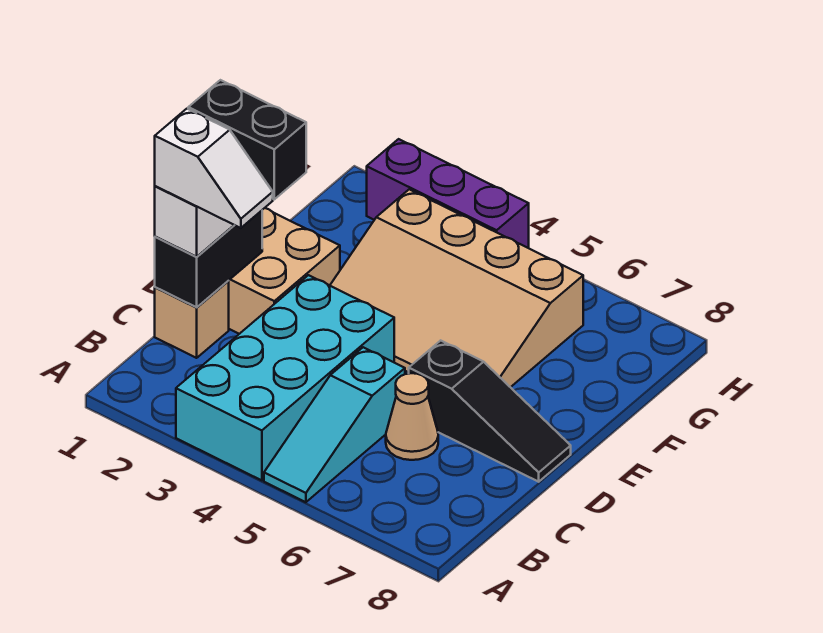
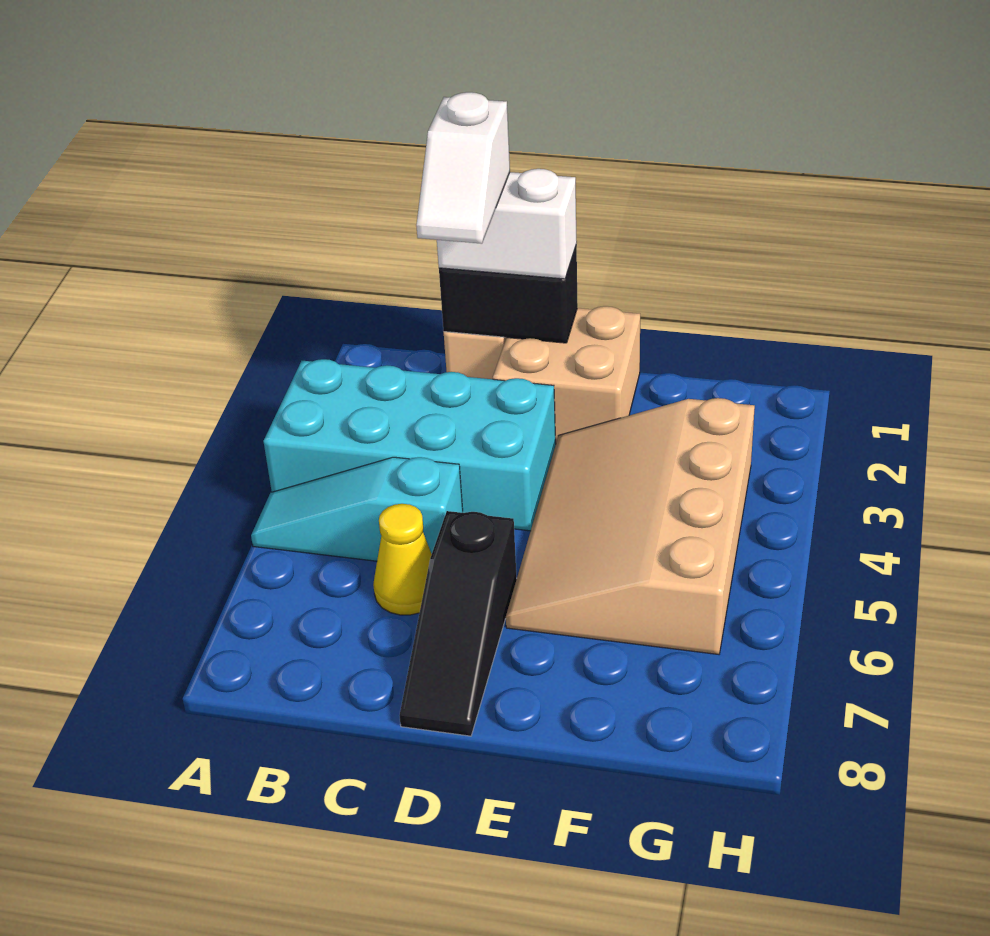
tan cone C6 level 1 -> yellow cone C6 level 1
black brick D1:D2 level 4 -> none
purple brick H2:H4 level 1 -> none

